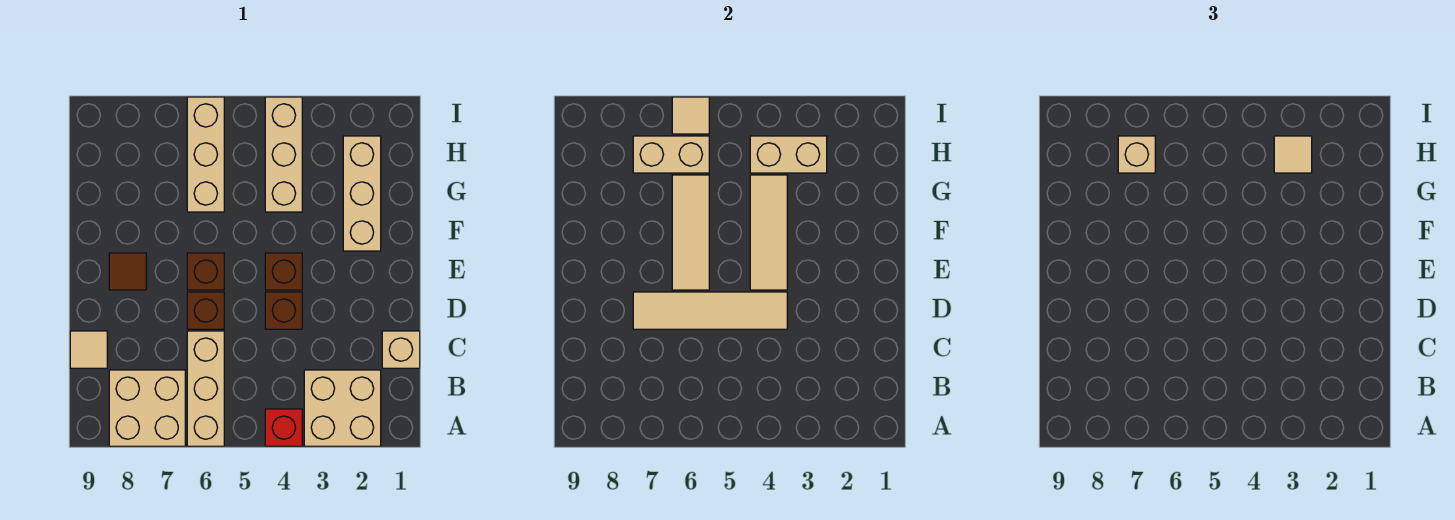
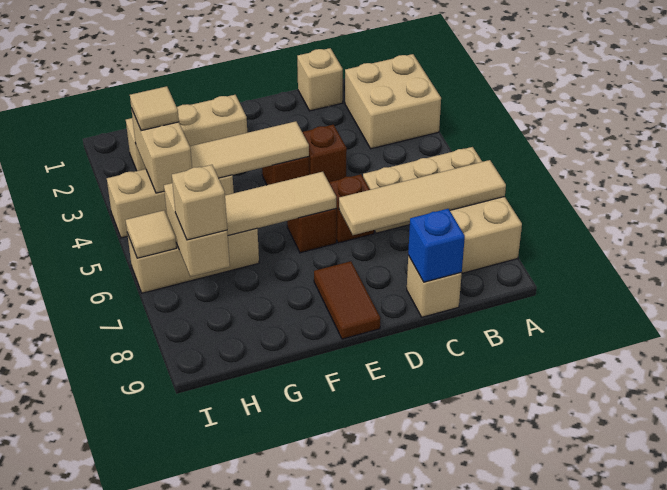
red brick A4 level 1 -> none
tan tile C9 level 1 -> tan brick C9 level 1
none -> blue brick C9 level 2
tan tile D4:D7 level 2 -> tan tile A7:D7 level 2
brown tile E8 level 1 -> brown tile E8:E9 level 1

